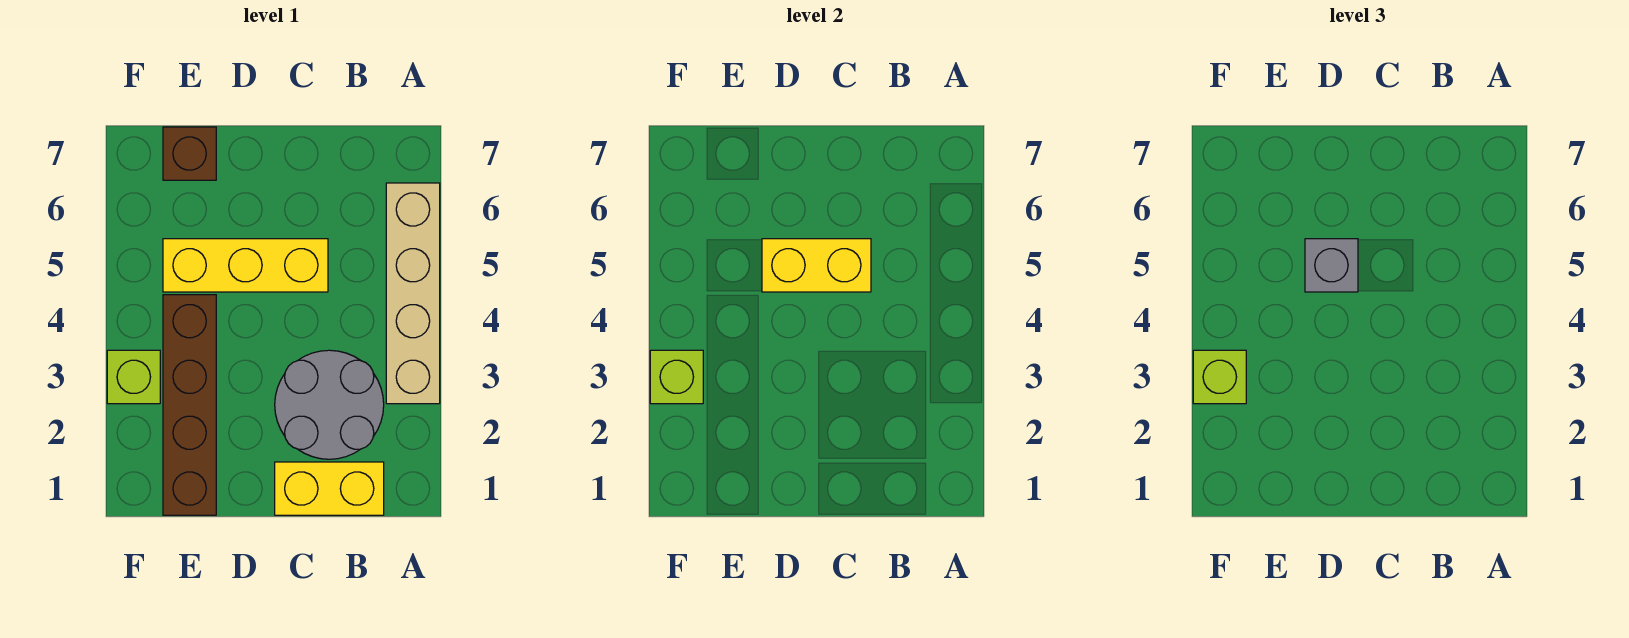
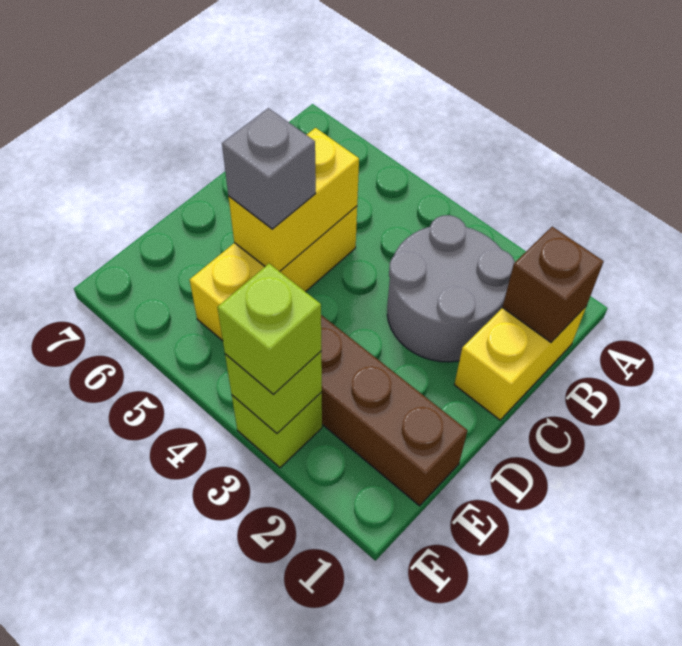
tan brick A3:A6 level 1 -> none
brown brick E7 level 1 -> brown brick B1 level 2

